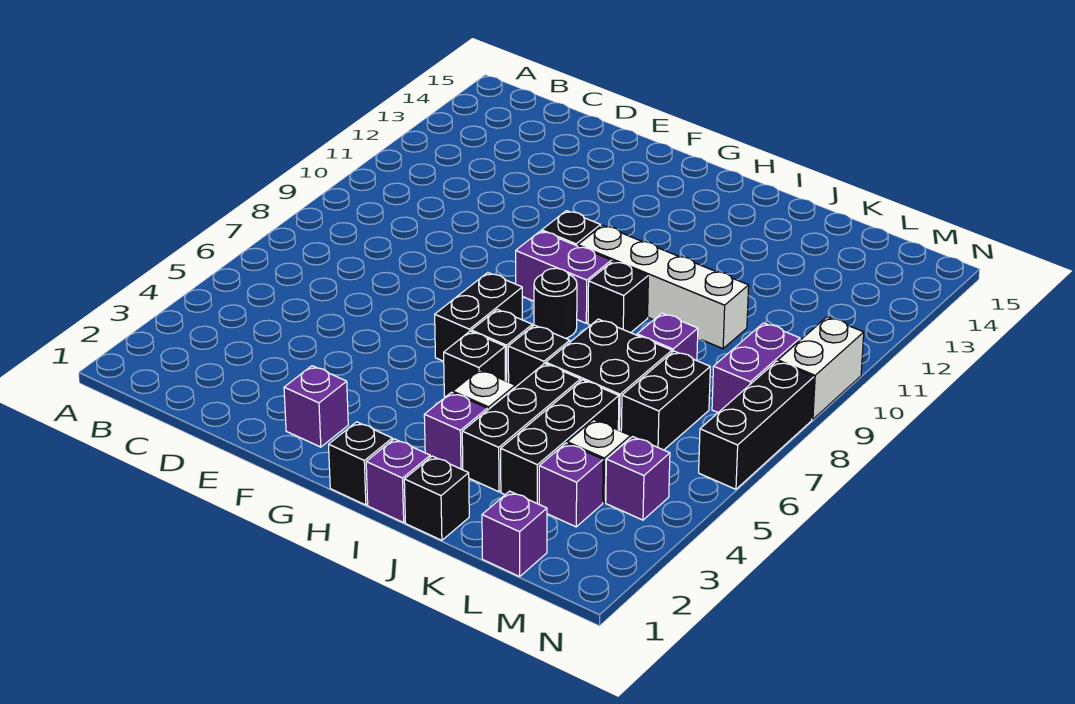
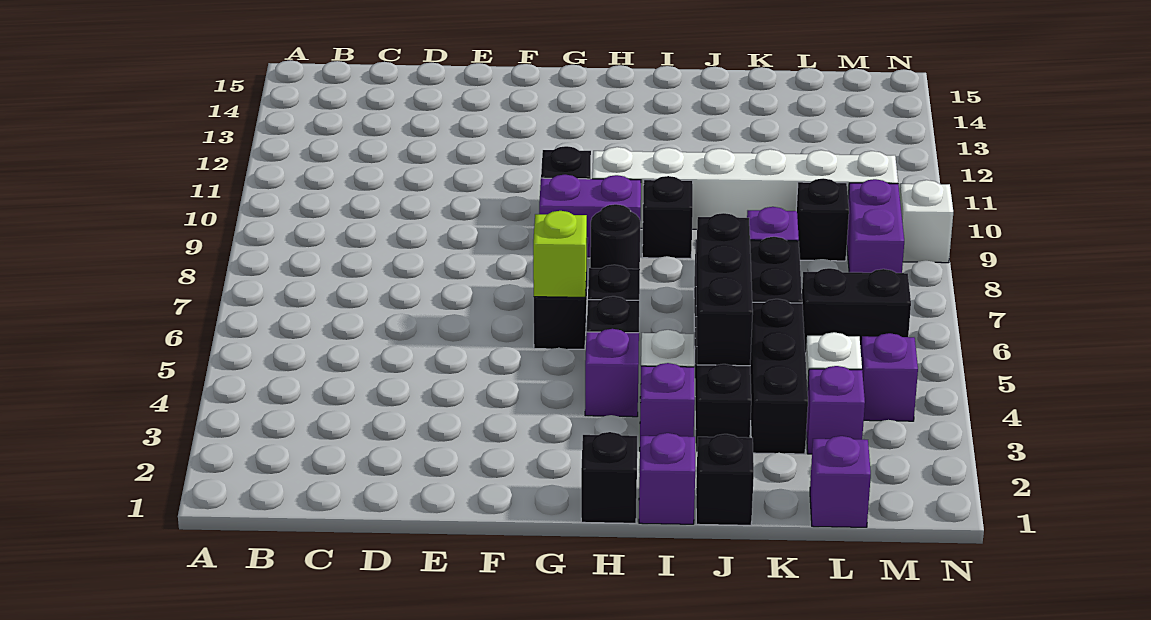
purple brick F2 level 1 -> purple brick H4 level 1
none -> lime brick G6 level 2
white brick H10:K10 level 1 -> white brick H10:M10 level 1
black brick I6 level 1 -> black brick L9 level 1
black brick L6:L7 level 1 -> black brick L6:M6 level 1
black brick N6:N8 level 1 -> black brick J4:J6 level 2
white brick N9:N10 level 1 -> white brick N9 level 1

